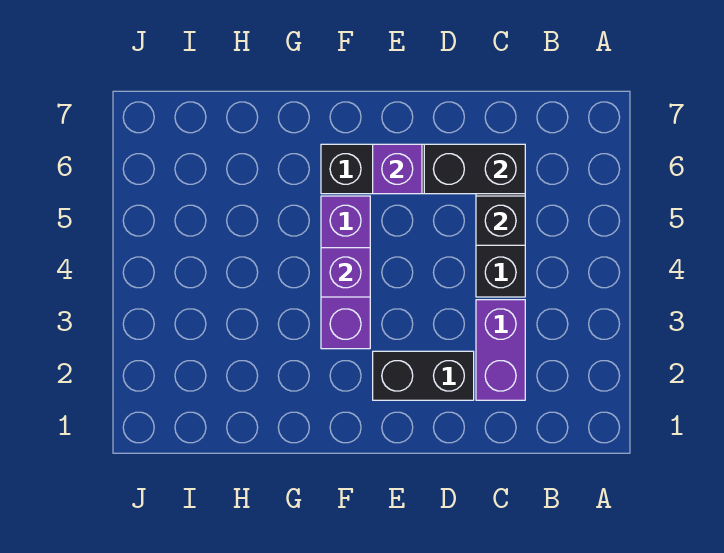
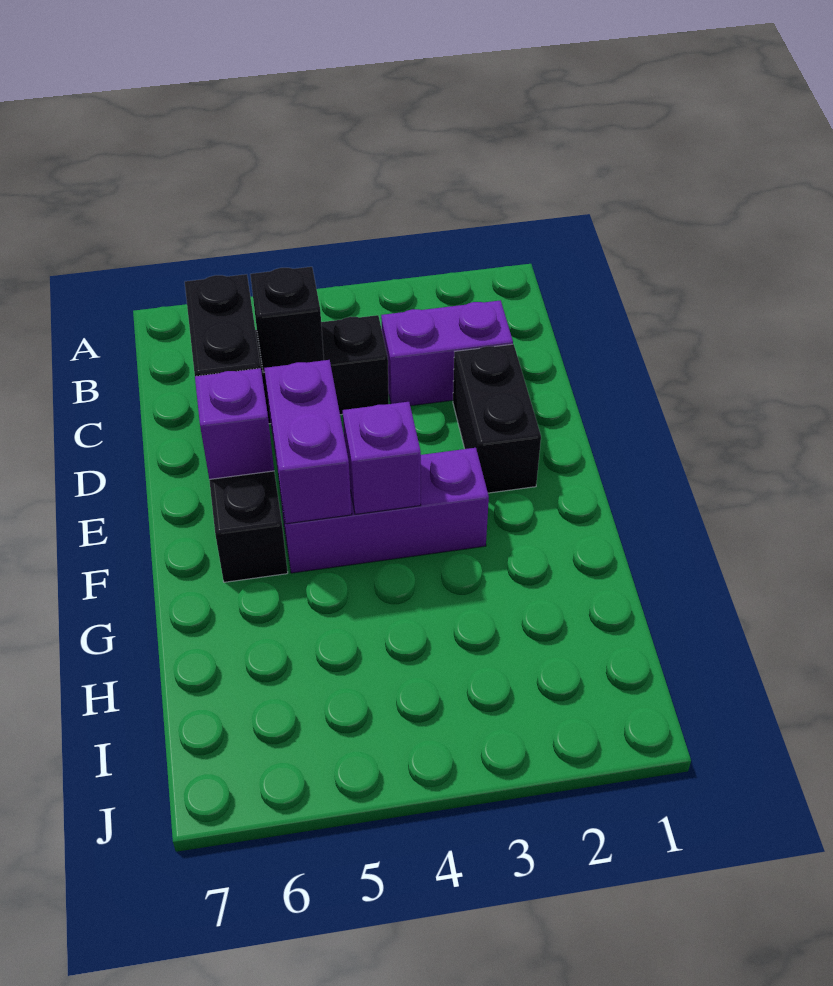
none -> purple brick E5:F5 level 2

